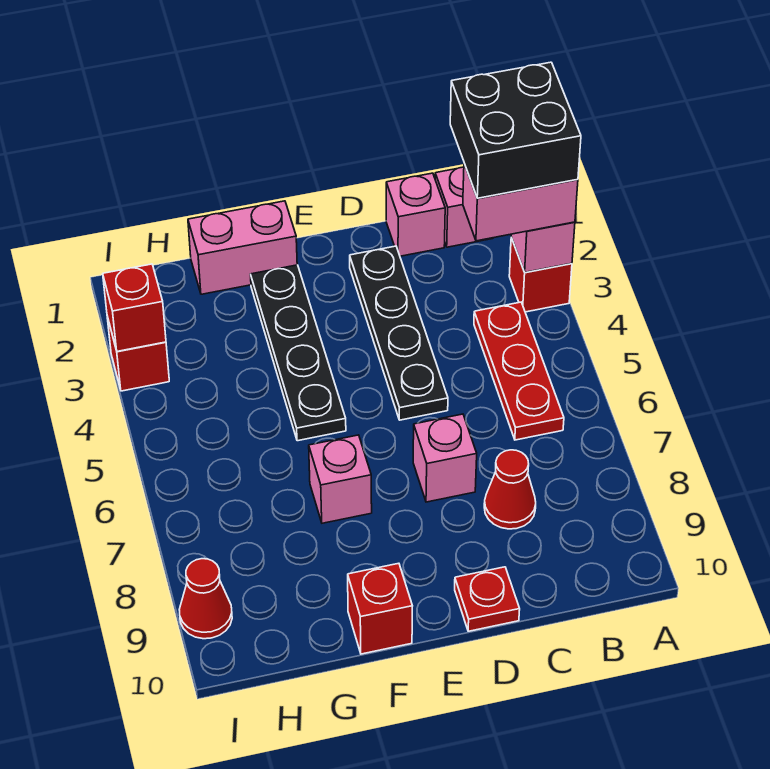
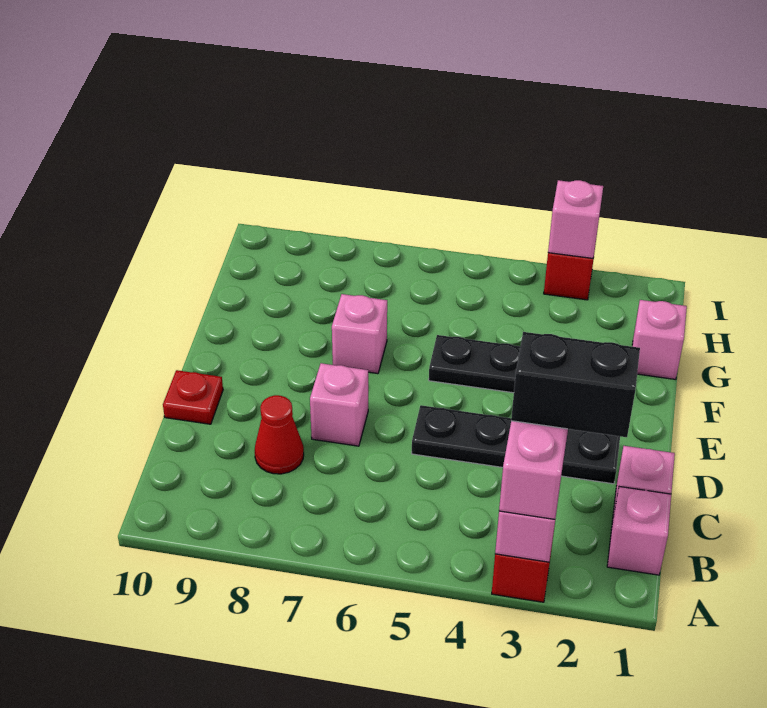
black brick A2:B3 level 4 -> black brick B2:B3 level 4
red plate B4:B6 level 1 -> none
pink brick F1:G1 level 1 -> pink brick G1 level 1
red brick F10 level 1 -> none
red brick I3 level 2 -> pink brick I3 level 2
red cone I9 level 1 -> none

